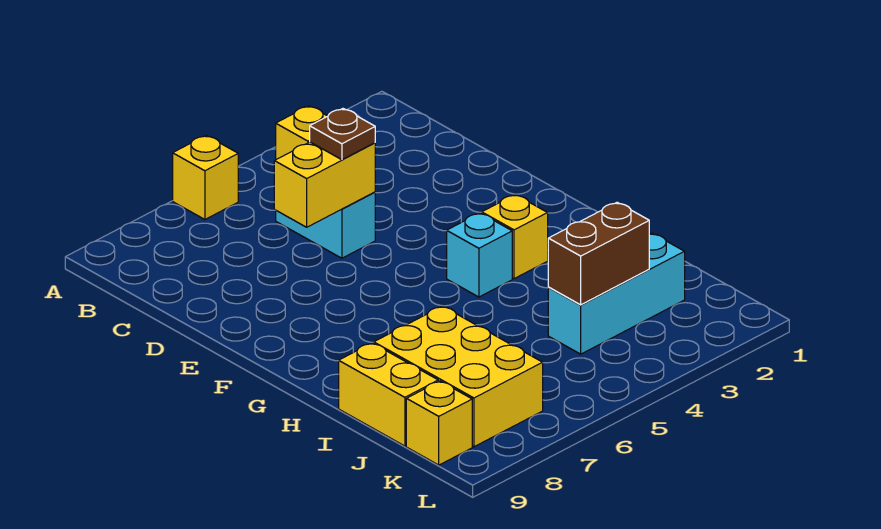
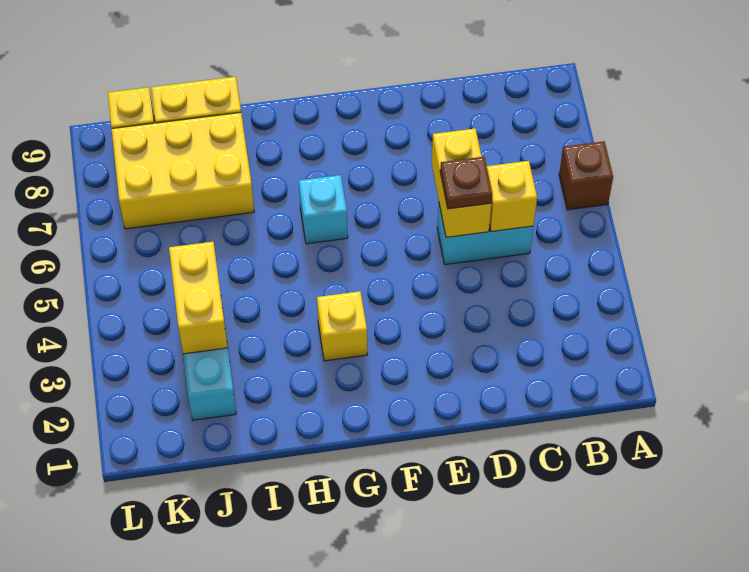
yellow brick A6 level 1 -> brown brick A6 level 1
cyan brick G4 level 1 -> cyan brick G6 level 1
brown brick J3:J4 level 2 -> yellow brick J3:J4 level 2

